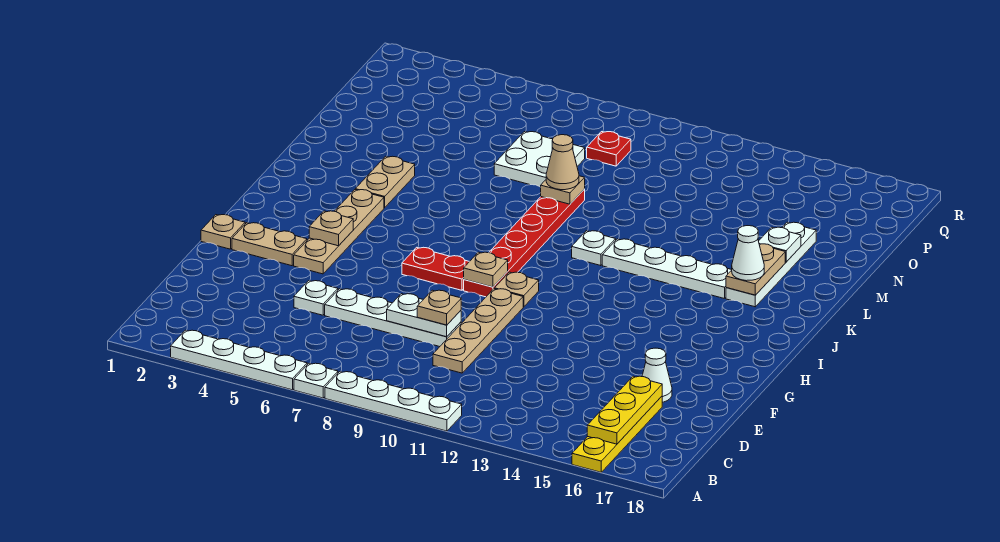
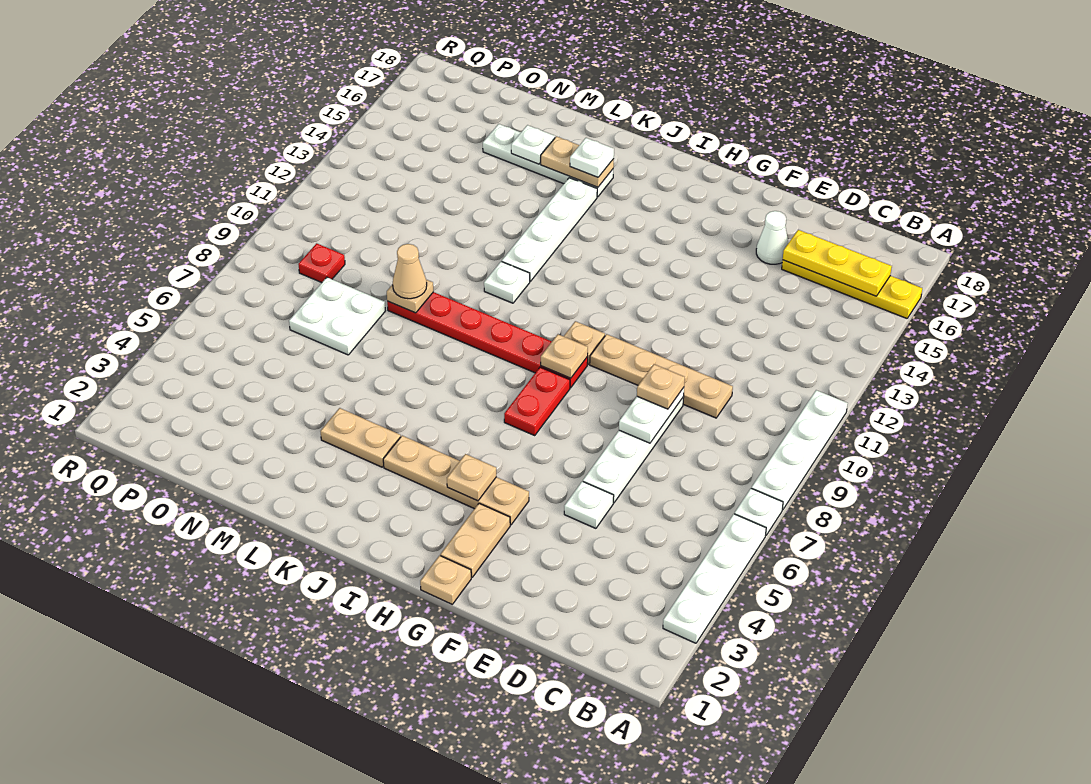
white cone K16 level 3 -> white plate K16 level 3

